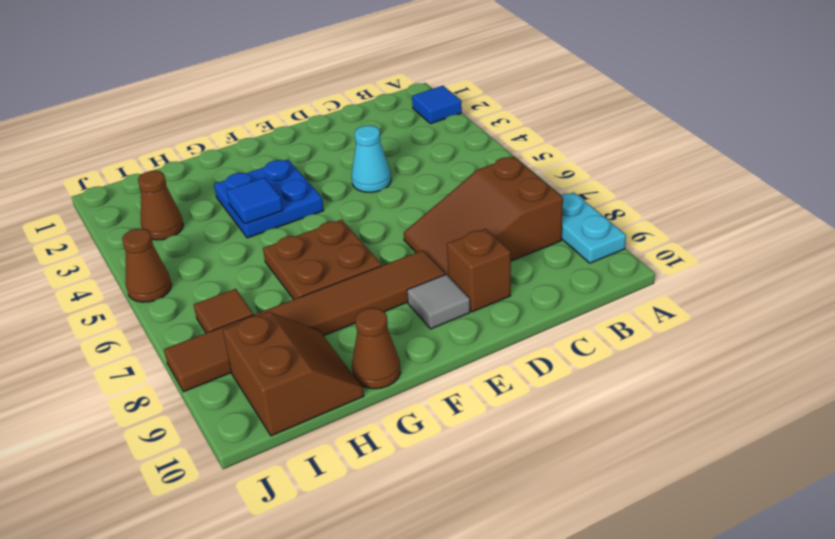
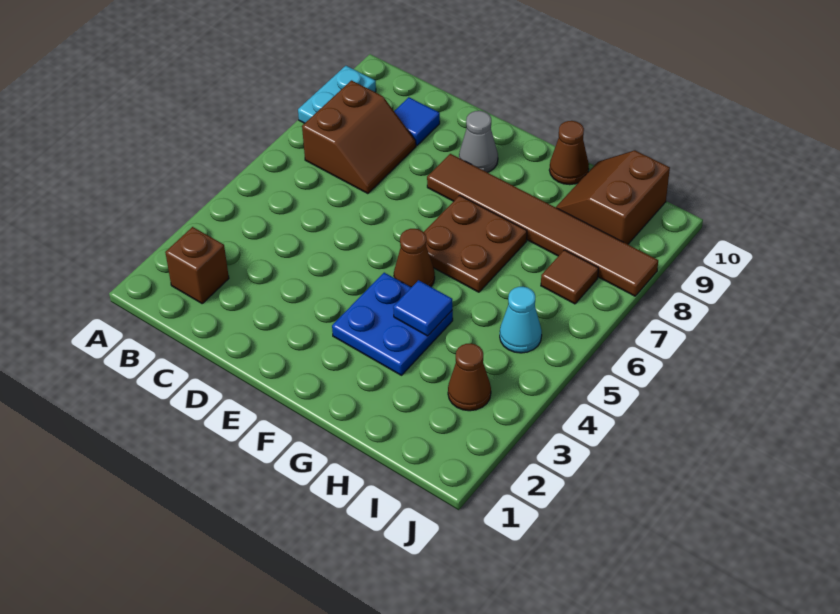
blue tile A2 level 1 -> blue tile C9 level 1
brown slope B7:D8 level 1 top B -> brown slope B7:C8 level 1 top B
cyan cone D4 level 1 -> cyan cone I5 level 1
brown brick D9 level 1 -> brown brick B2 level 1
grey tile E9 level 1 -> grey cone E9 level 1
brown cone J5 level 1 -> brown cone F5 level 1

